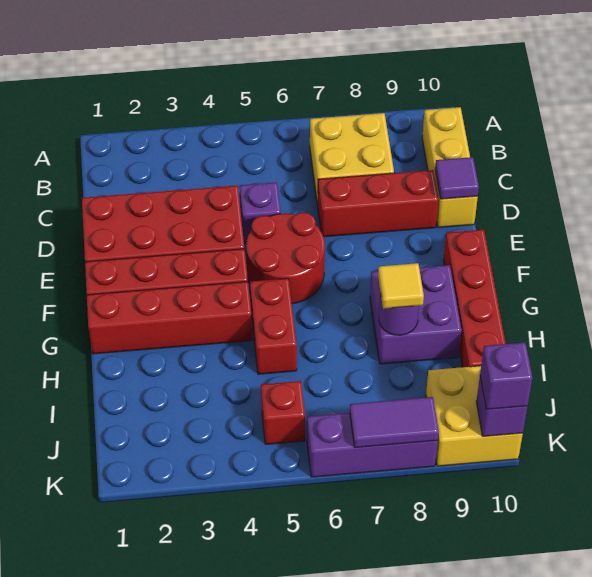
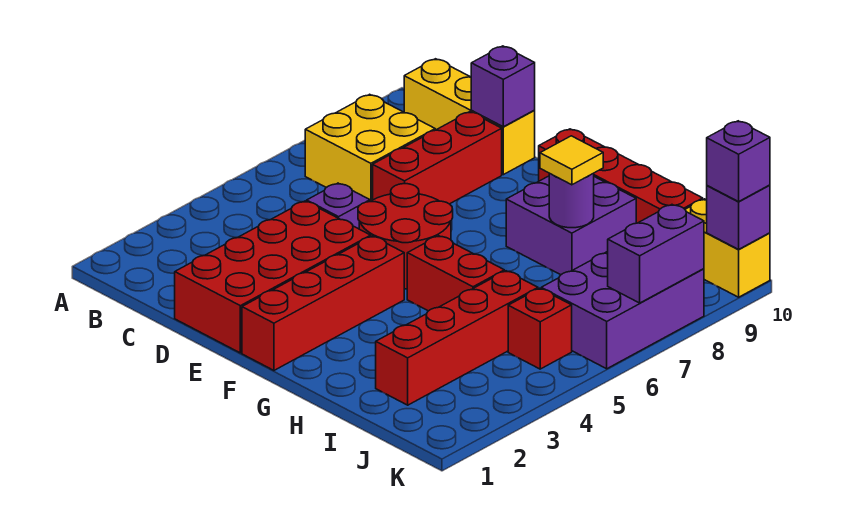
purple tile D10 level 2 -> purple brick D10 level 2
red brick G1:G4 level 1 -> red brick I2:I5 level 1
yellow brick J9:K10 level 1 -> yellow brick J10:K10 level 1
purple brick K6:K8 level 1 -> purple brick J6:K8 level 1
purple tile K7:K8 level 2 -> purple brick K7:K8 level 2

